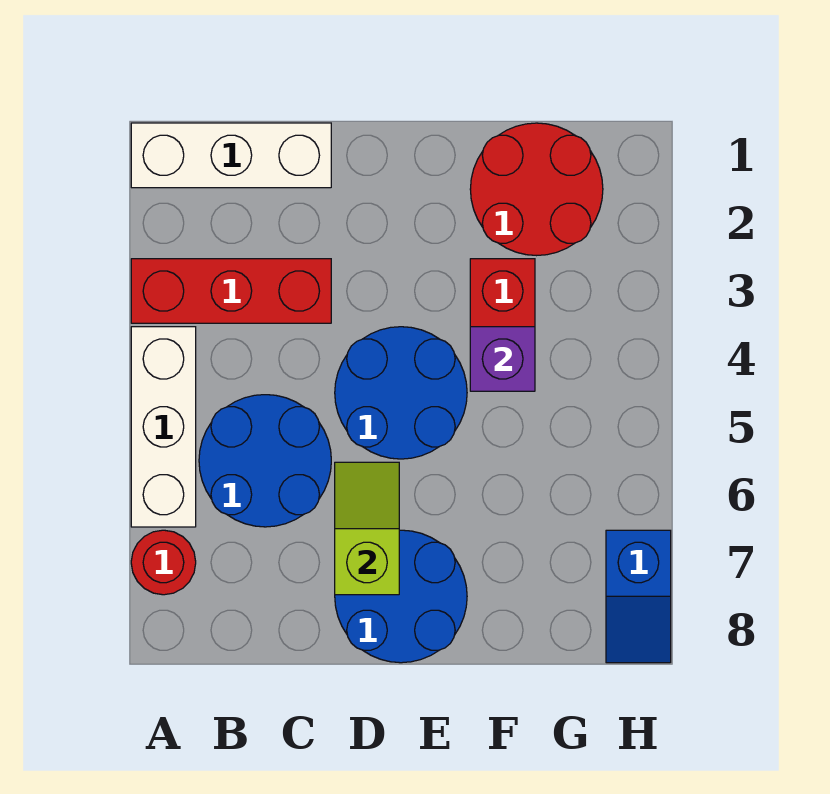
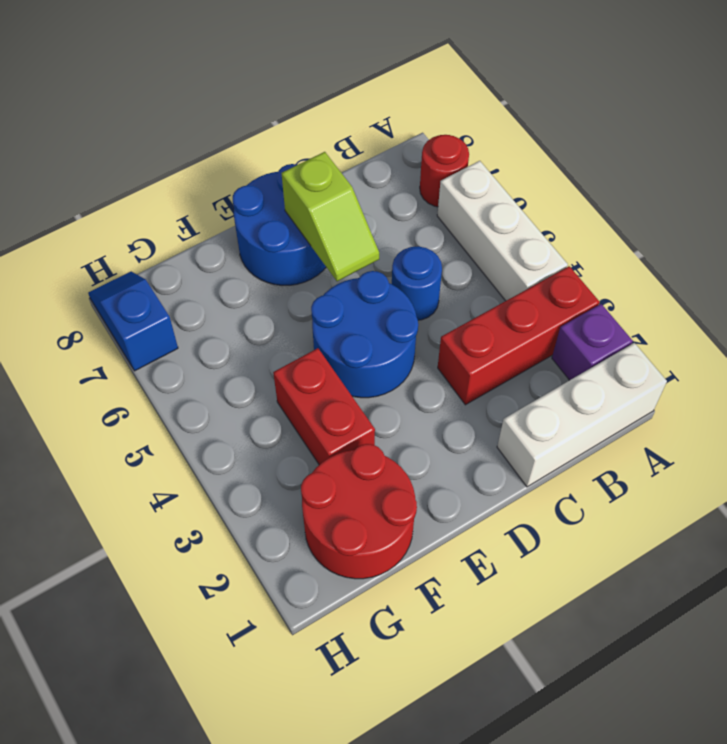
blue round brick B5:C6 level 1 -> blue round brick C5 level 1
purple brick F4 level 2 -> purple brick A2 level 1

